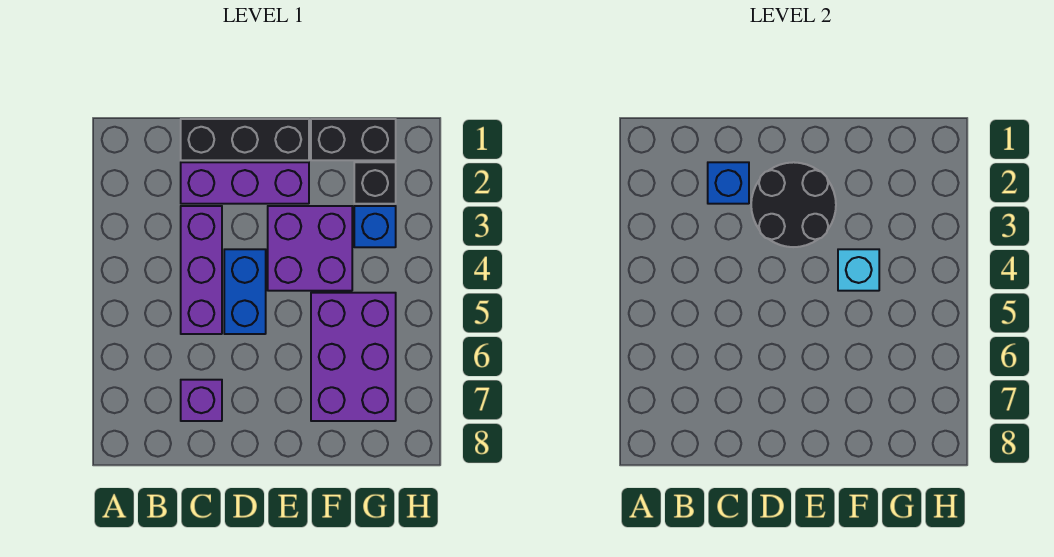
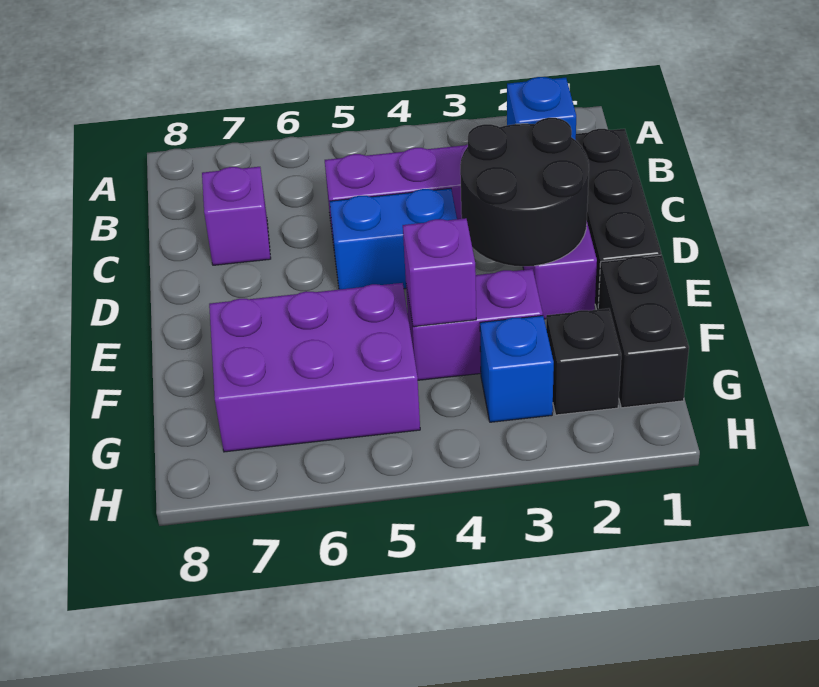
purple brick E3:F4 level 1 -> purple brick F3:F4 level 1
cyan brick F4 level 2 -> purple brick F4 level 2

